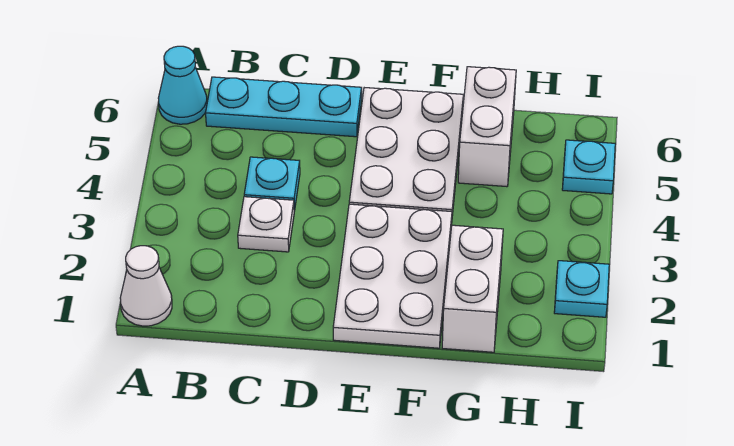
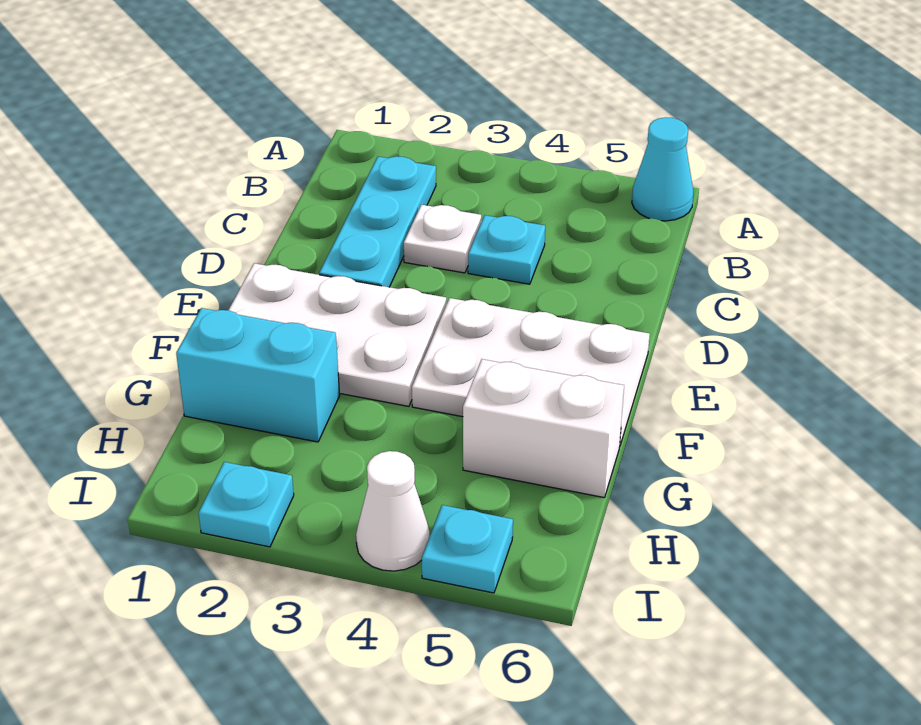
white cone A1 level 1 -> white cone I4 level 1
cyan plate B6:D6 level 1 -> cyan plate B2:D2 level 1
white brick G1:G2 level 1 -> cyan brick G1:G2 level 1

